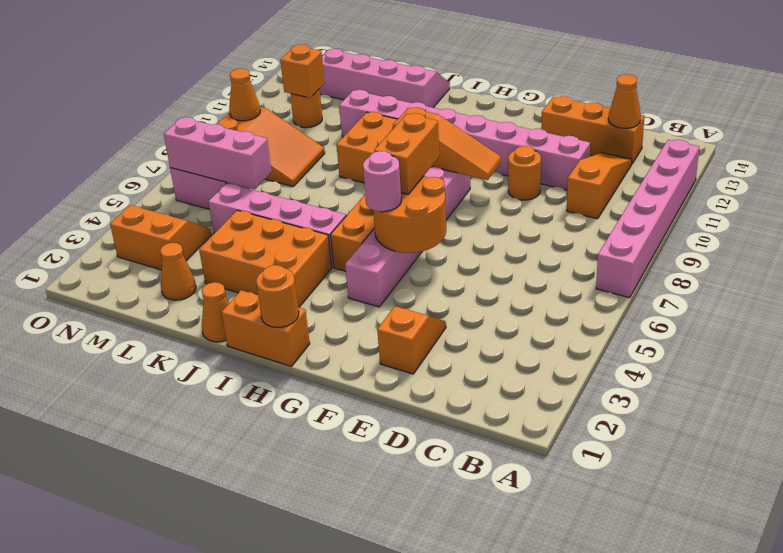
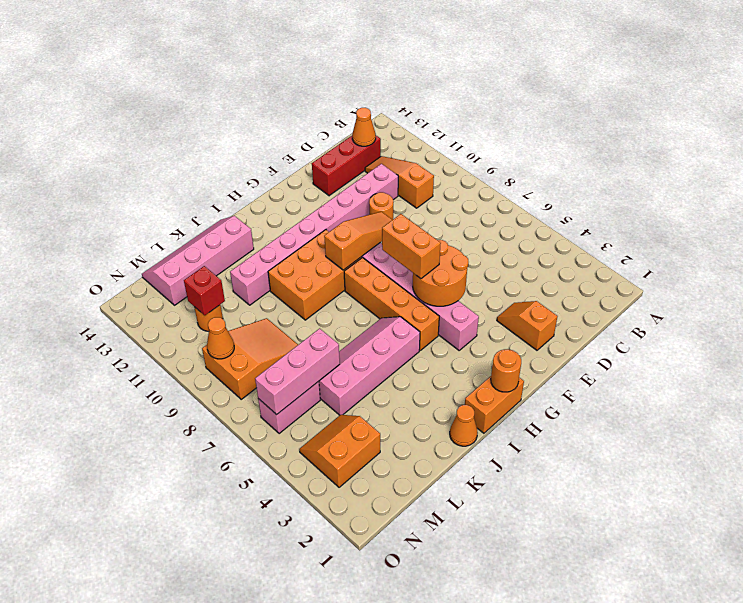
pink brick A7:A12 level 1 -> none
orange brick C13:E13 level 1 -> red brick C13:E13 level 1
pink round brick G5 level 3 -> none
orange brick I3:K4 level 1 -> none
orange cone L2 level 1 -> none
orange brick M11 level 2 -> red brick M11 level 2

